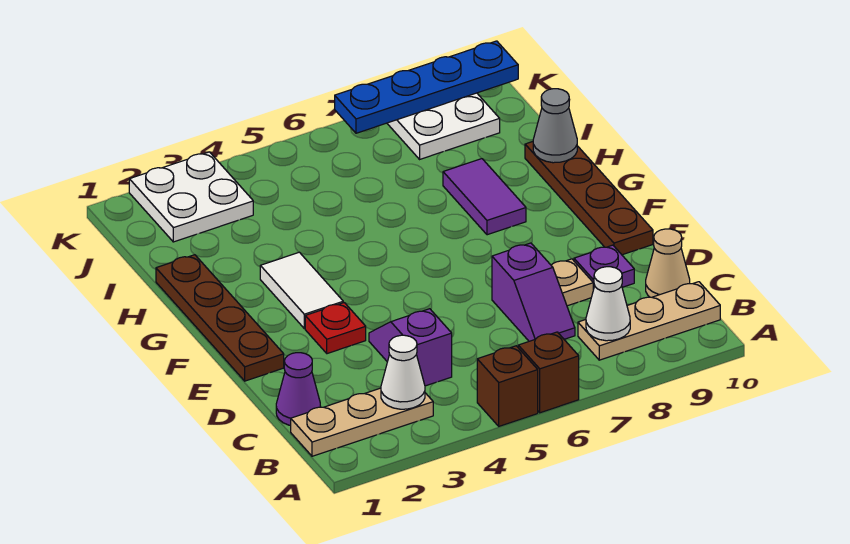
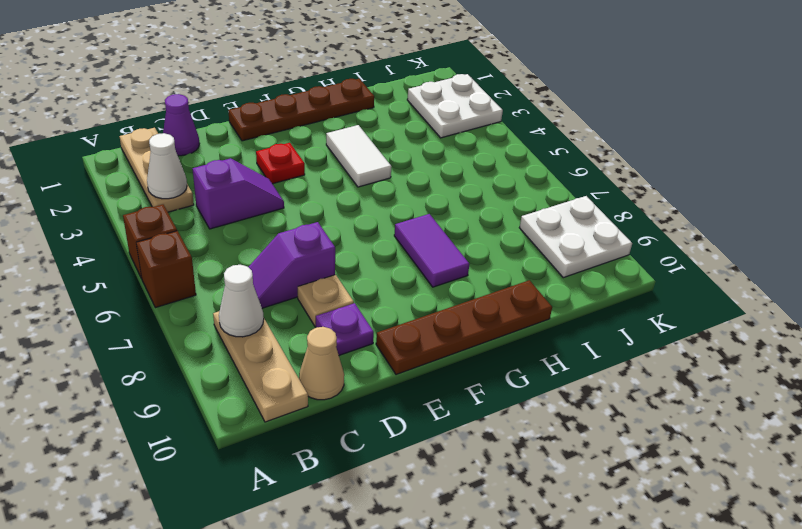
white tile F3:G3 level 1 -> white tile G3:G4 level 1
purple tile G8:H8 level 1 -> purple tile G7:G8 level 1
grey cone H10 level 2 -> none
blue plate K7:K10 level 2 -> none

